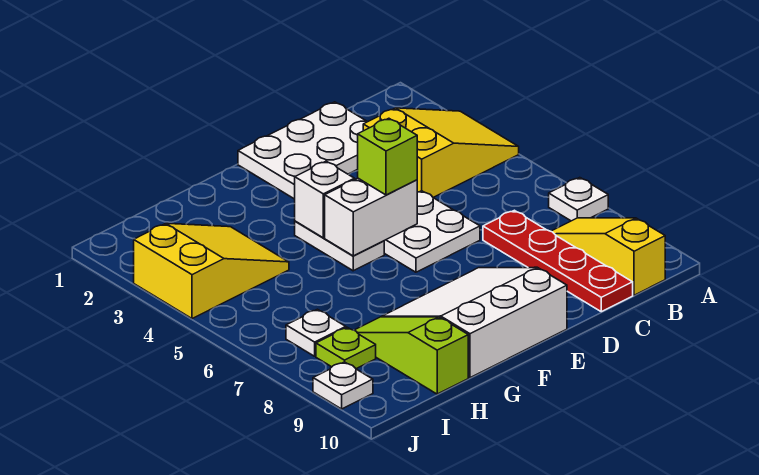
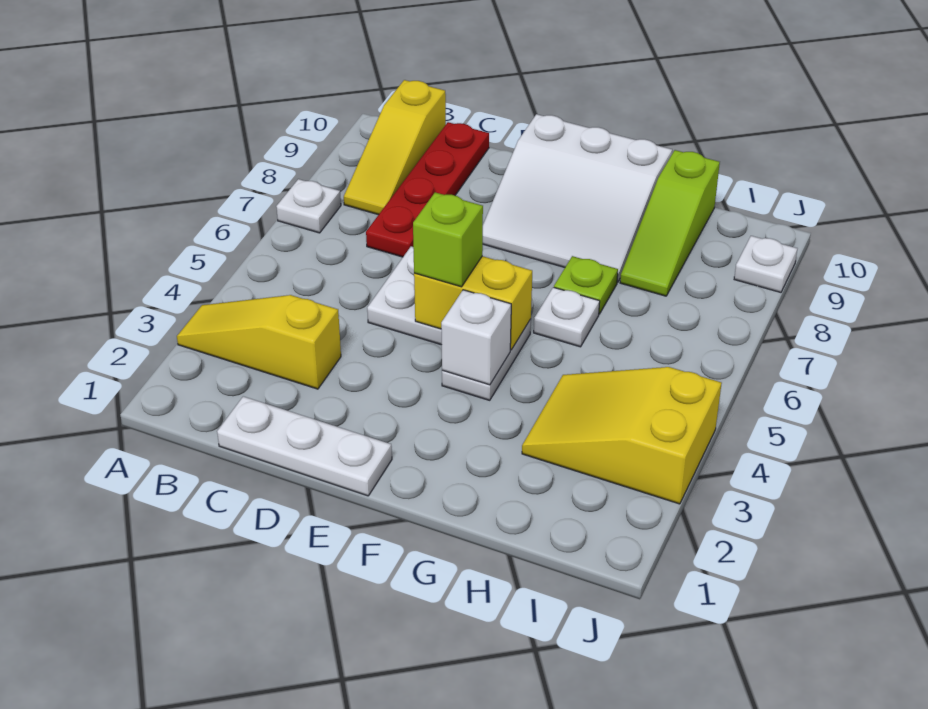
yellow slope A3:C4 level 1 top C -> yellow slope A3:C3 level 1 top C
white plate C1:E2 level 1 -> white plate C1:E1 level 1
white brick E5:F5 level 2 -> yellow brick E5:F5 level 2
white plate I7 level 1 -> white plate G6 level 1
lime plate I8 level 1 -> lime plate G7 level 1

